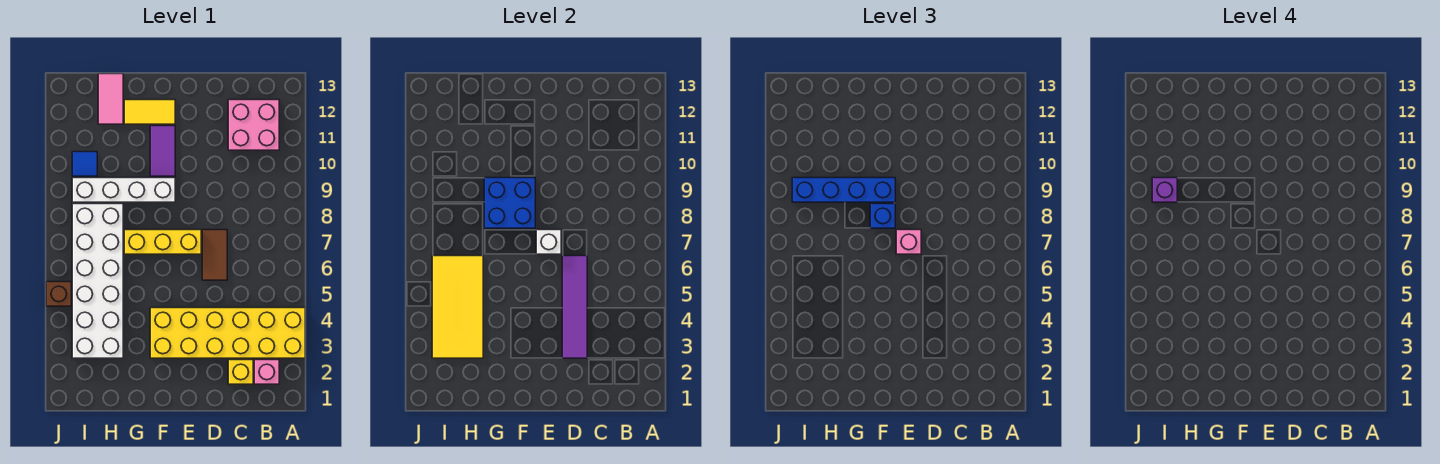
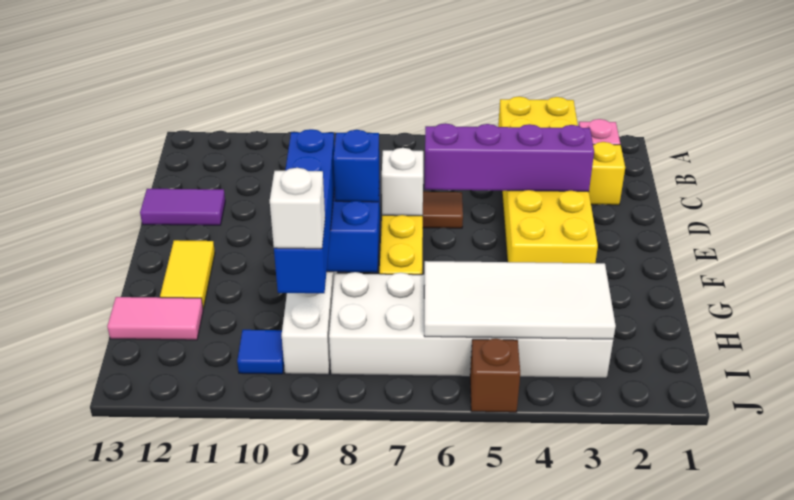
pink brick B11:C12 level 1 -> none
purple tile D3:D6 level 2 -> purple brick D3:D6 level 2
pink brick E7 level 3 -> none
purple tile F10:F11 level 1 -> purple tile D12:D13 level 1
yellow tile H3:I6 level 2 -> white tile H3:I6 level 2
purple brick I9 level 4 -> white brick I9 level 4

